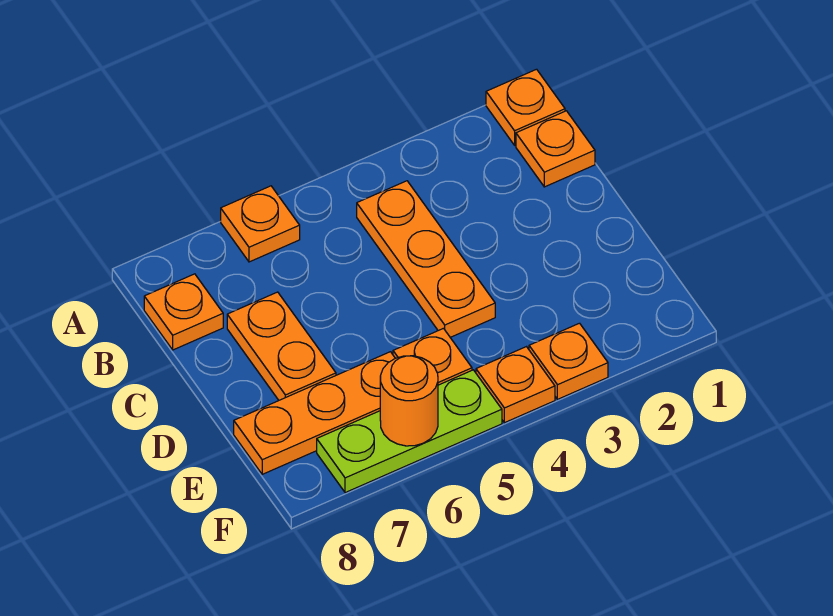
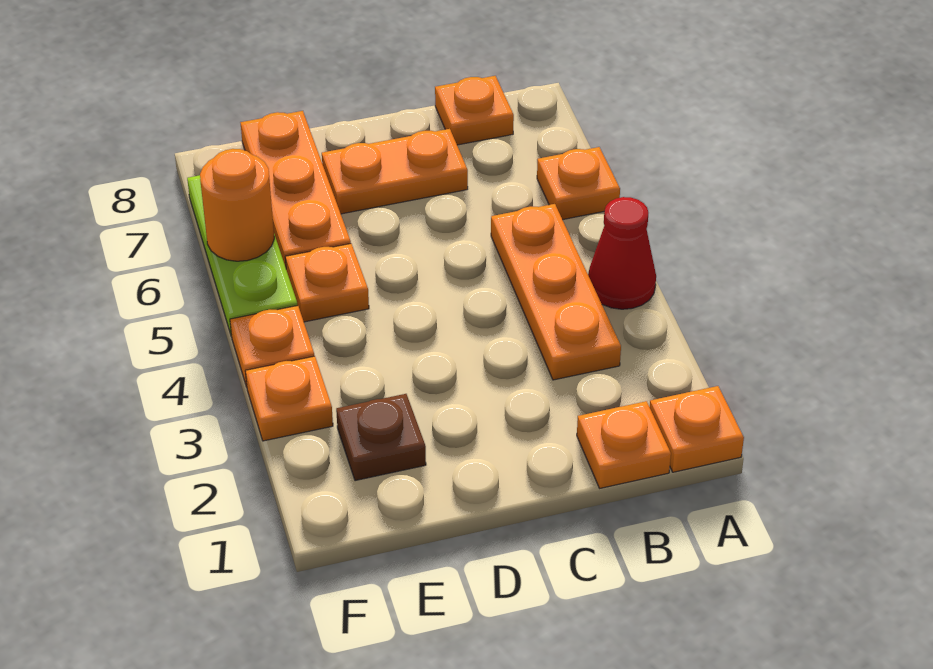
none -> red cone A4 level 1
orange plate B4:D4 level 1 -> orange plate B3:B5 level 1
none -> brown plate E2 level 1

